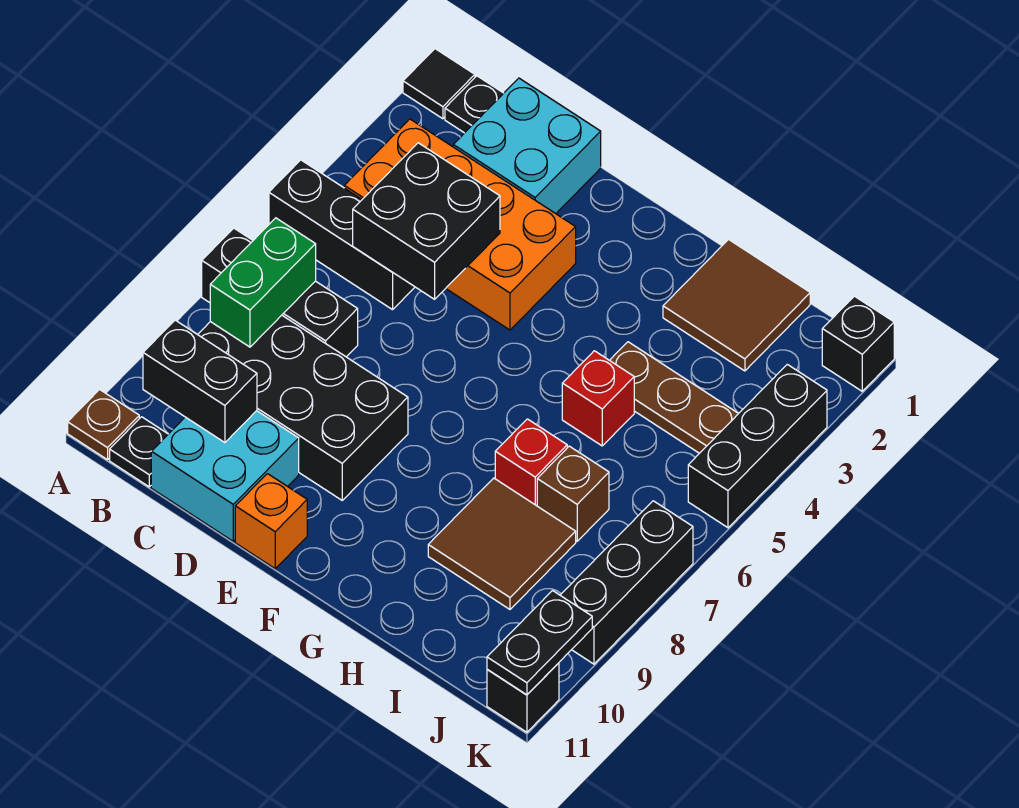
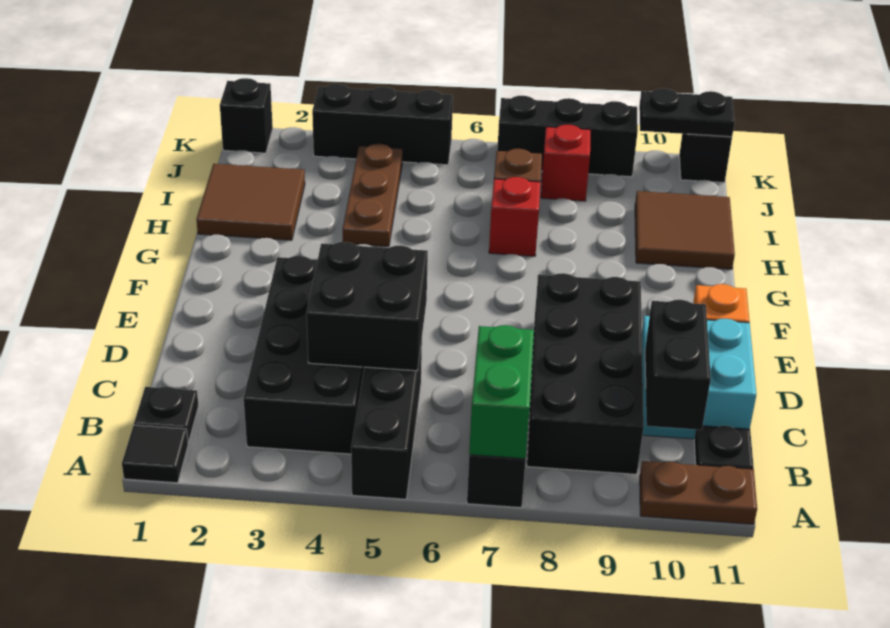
brown plate A11 level 1 -> brown plate A10:A11 level 1
orange brick B3:E4 level 1 -> black brick B3:E4 level 1
green brick B7:B8 level 2 -> green brick A7:B7 level 2
cyan brick C1:D2 level 1 -> none
red brick H5 level 1 -> red brick J8 level 1
brown tile H8:I9 level 1 -> brown tile H10:I11 level 1

